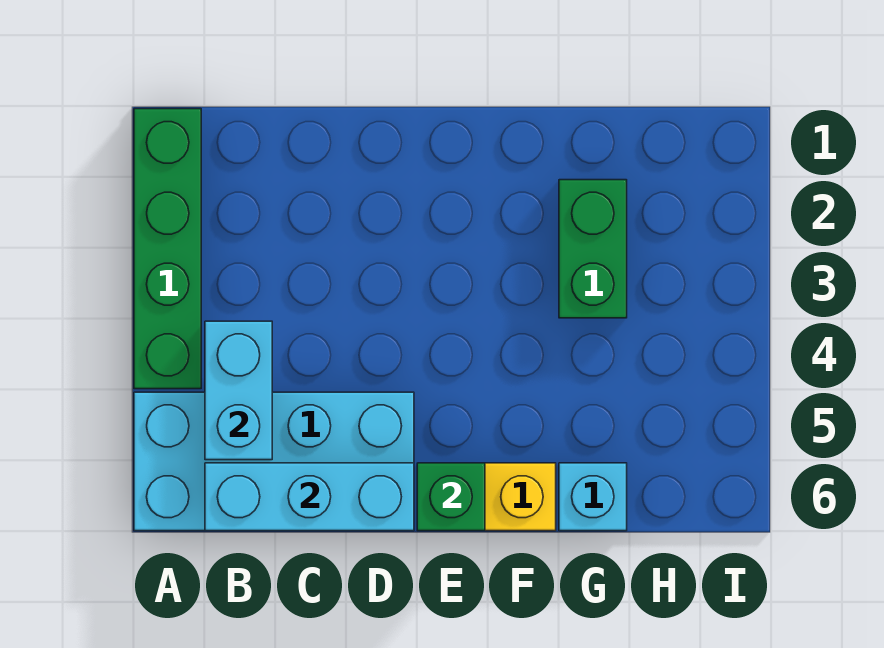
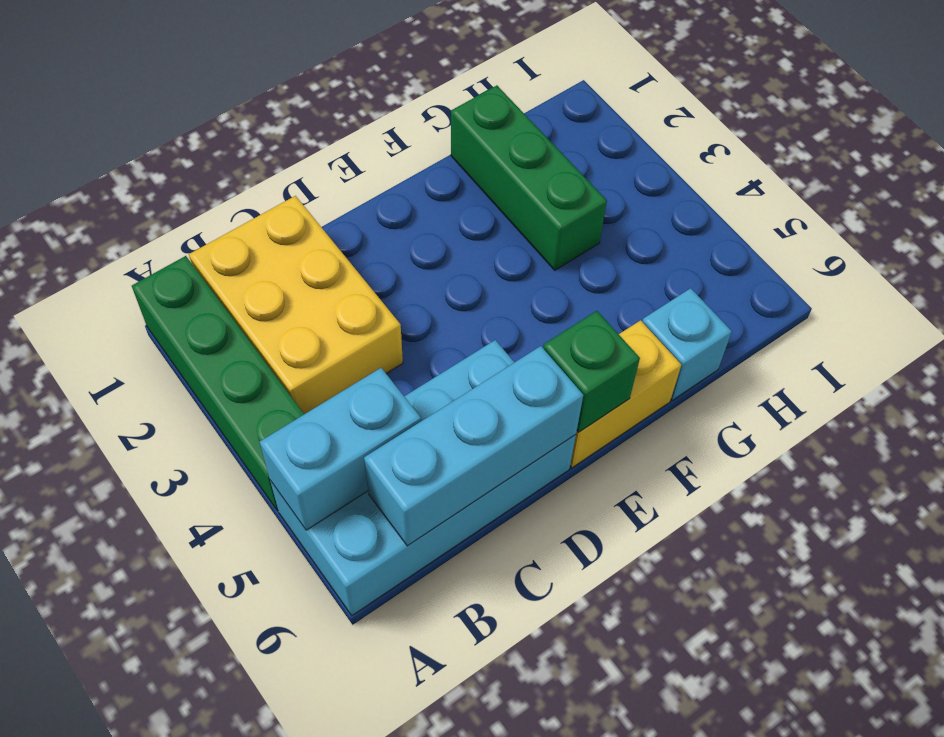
none -> yellow brick B1:C3 level 1
cyan brick B4:B5 level 2 -> cyan brick A5:B5 level 2
green brick G2:G3 level 1 -> green brick G1:G3 level 1

